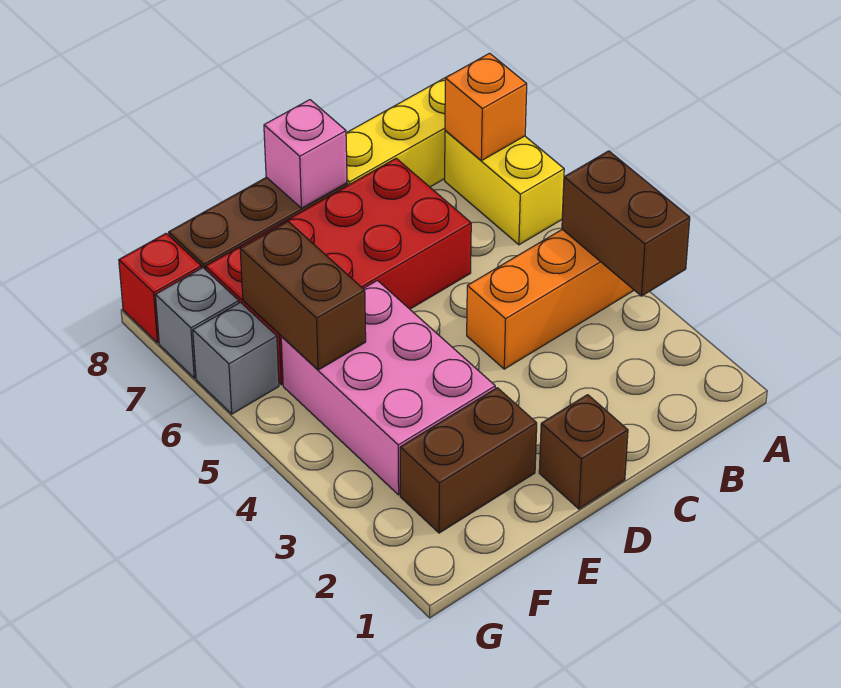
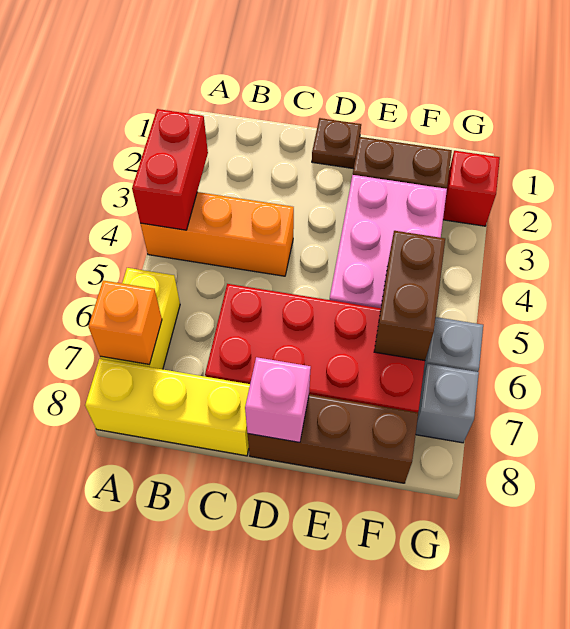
brown brick A3:A4 level 2 -> red brick A3:A4 level 2
brown brick D1 level 1 -> brown plate D1 level 1
red brick G8 level 1 -> red brick G2 level 1

